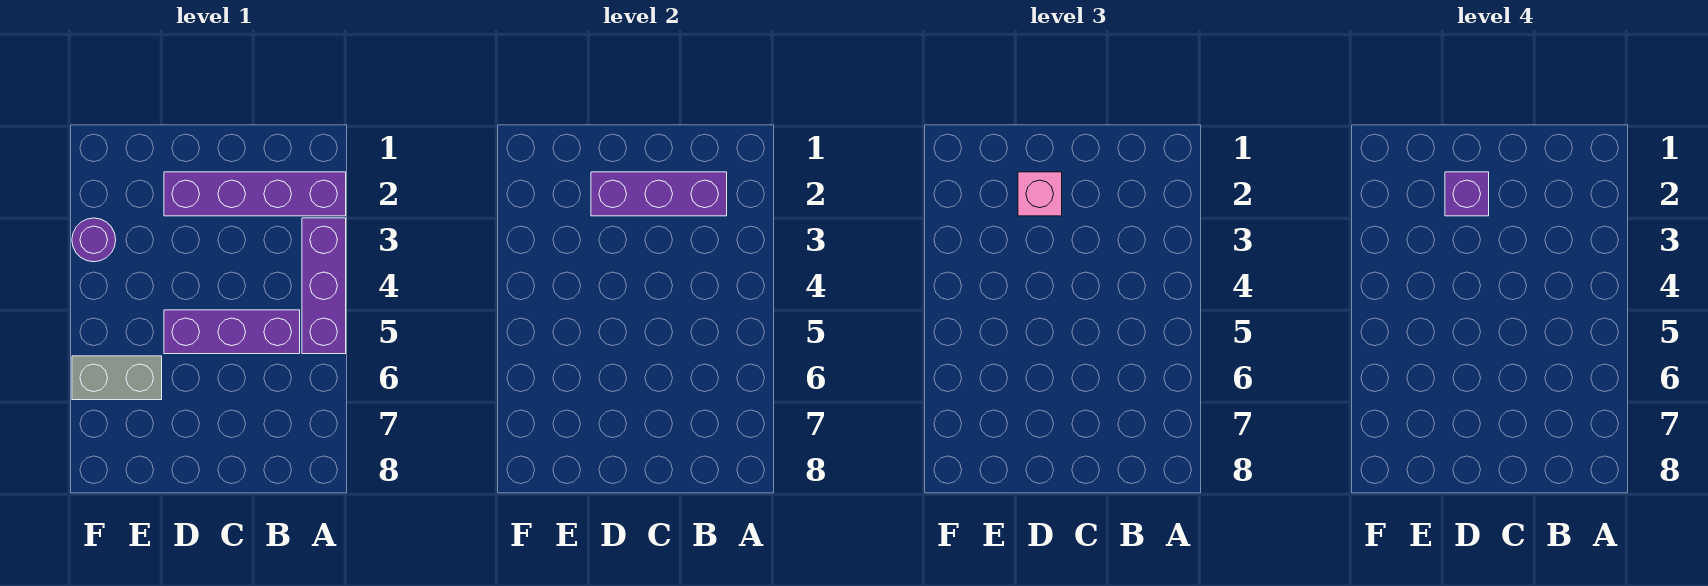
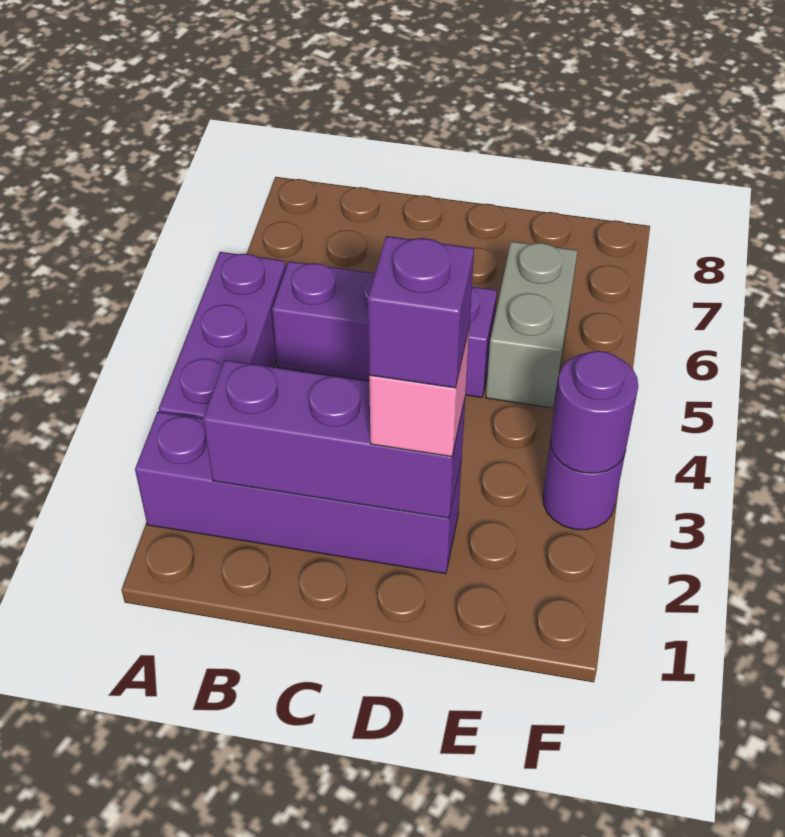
grey brick E6:F6 level 1 -> grey brick E5:E6 level 1
none -> purple round brick F3 level 2

